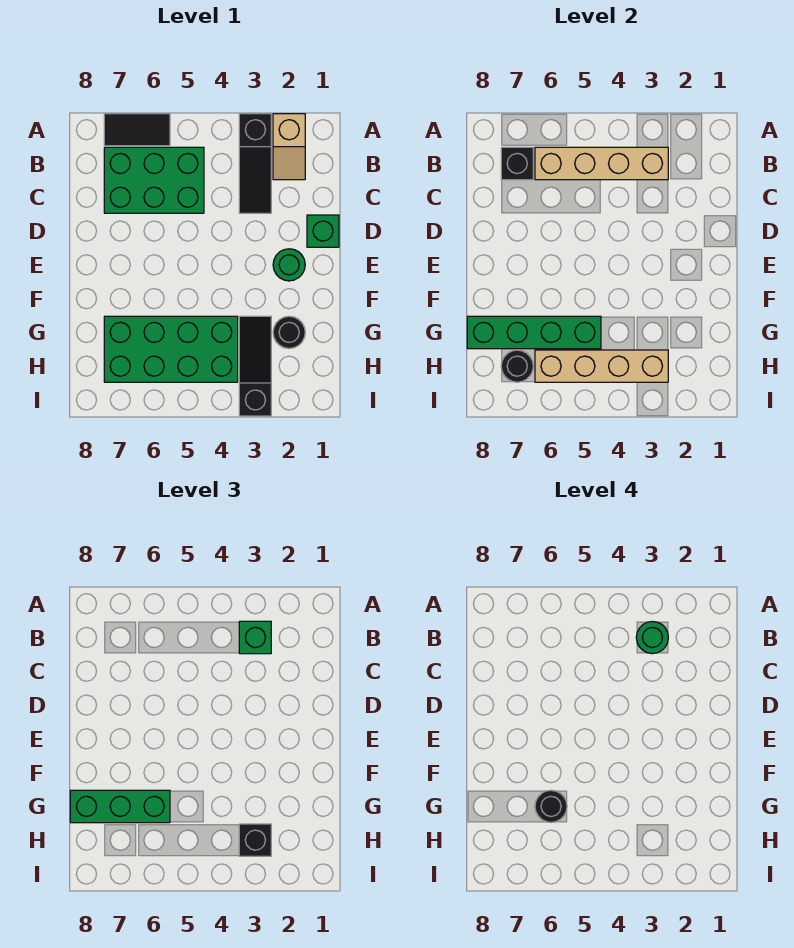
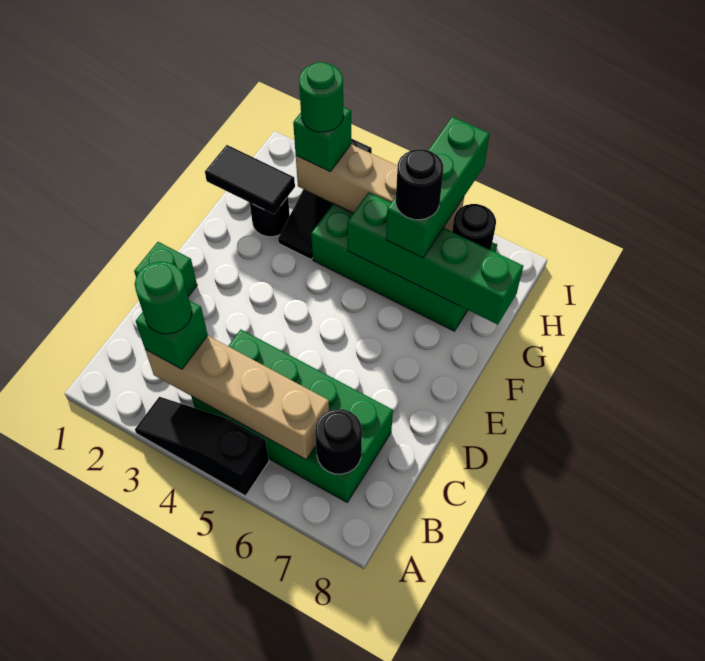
tan slope A2:B2 level 1 top A -> none
black slope A3:C3 level 1 top A -> black slope A3:A5 level 1 top 5
black tile A6:A7 level 1 -> black tile G1:G2 level 2
green brick B5:C7 level 1 -> green brick B4:C7 level 1
black brick B7 level 2 -> black round brick B7 level 2
green round brick E2 level 1 -> green round brick H3 level 4
green brick G6:G8 level 3 -> green brick G6:I6 level 3
black brick H3 level 3 -> green brick H3 level 3

